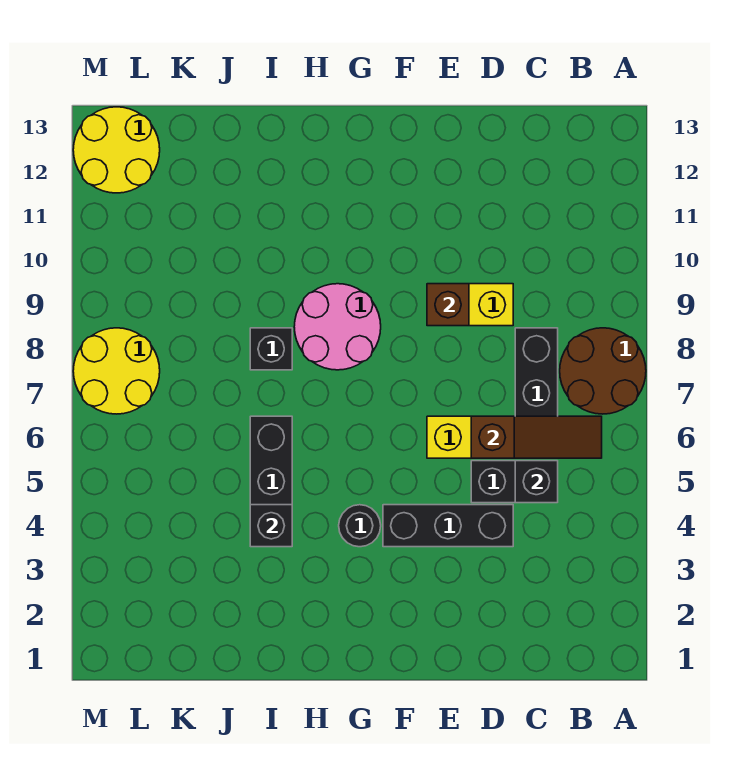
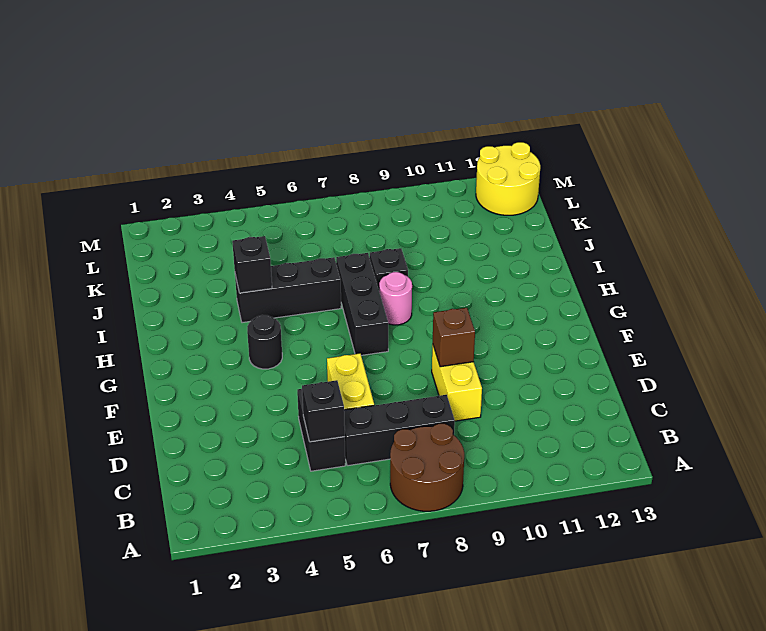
brown slope B6:D6 level 2 top D -> none
black brick D4:F4 level 1 -> black brick G7:I7 level 1
pink round brick G8:H9 level 1 -> pink round brick H8 level 1
yellow round brick L7:M8 level 1 -> none

